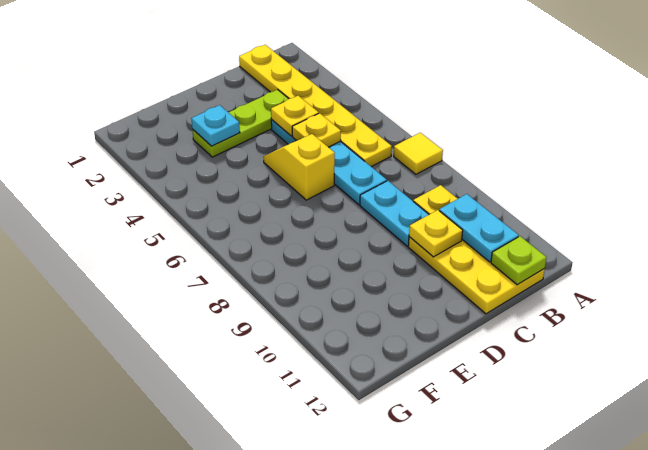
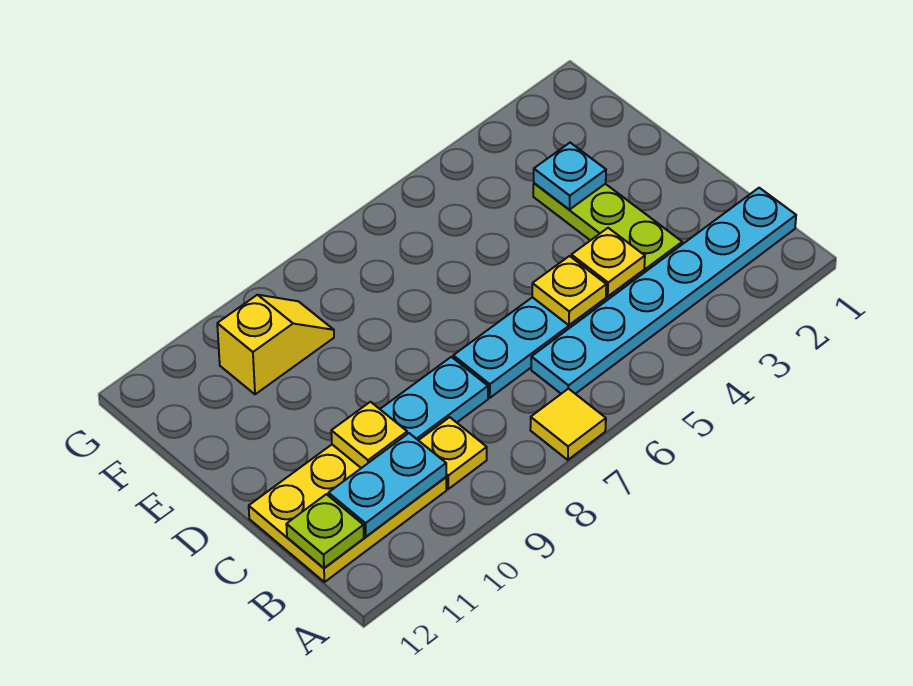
yellow plate B1:B6 level 1 -> cyan plate B1:B6 level 1
yellow slope D5:D6 level 1 top 6 -> yellow slope F9:F10 level 1 top 10

